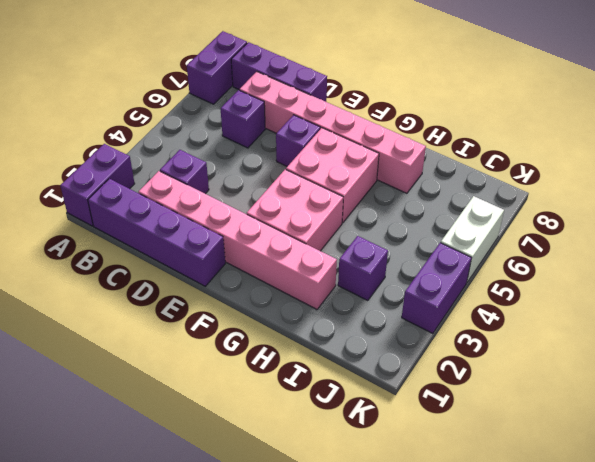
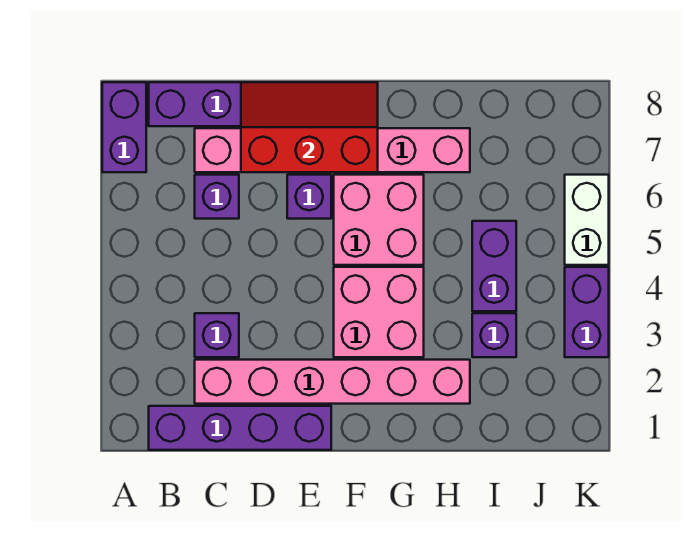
purple brick A1:A2 level 1 -> purple brick I4:I5 level 1
none -> red slope D7:F8 level 2 top 7

